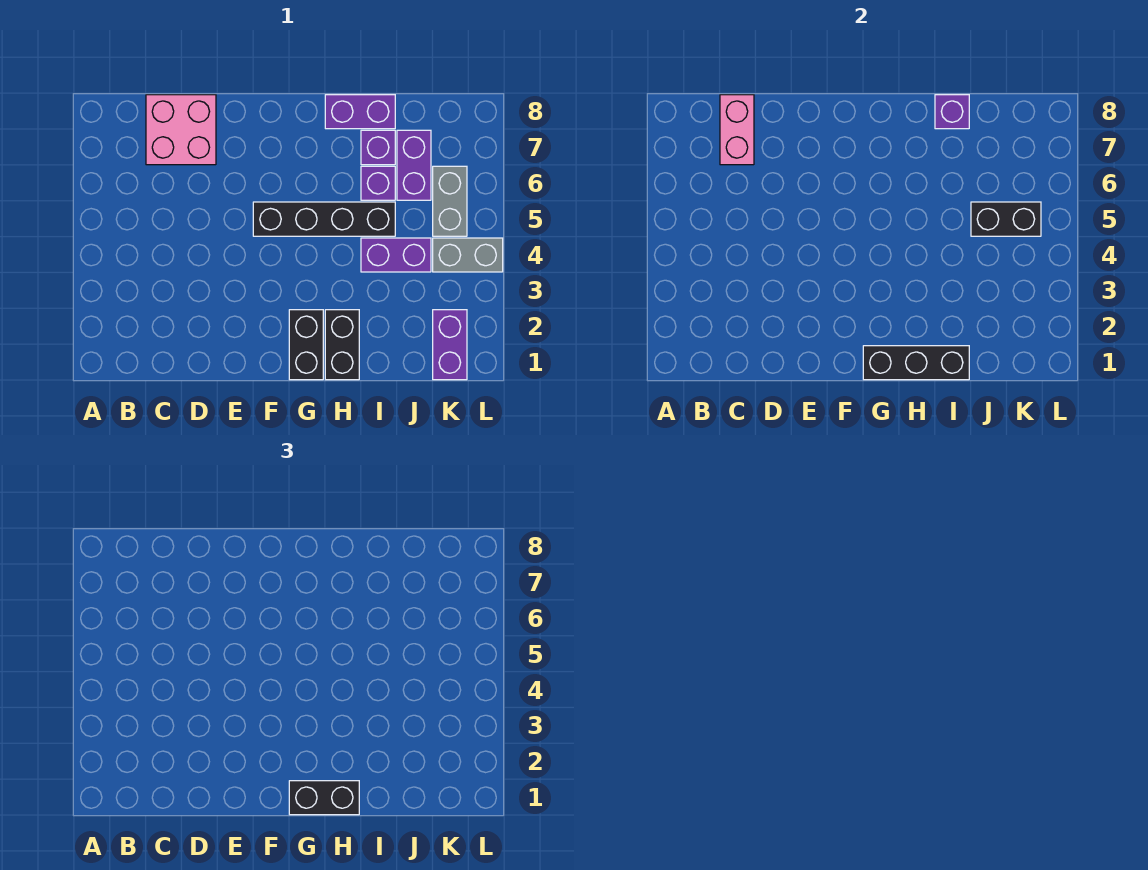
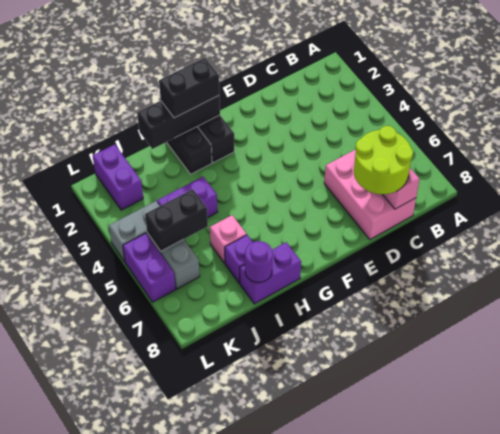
pink brick C7:D8 level 1 -> pink brick C6:D8 level 1
none -> lime round brick C7:D8 level 3
black brick F5:I5 level 1 -> none
purple brick I6 level 1 -> pink brick I6 level 1
purple brick I8 level 2 -> purple round brick I8 level 2
purple brick J6:J7 level 1 -> purple brick L5:L6 level 1

